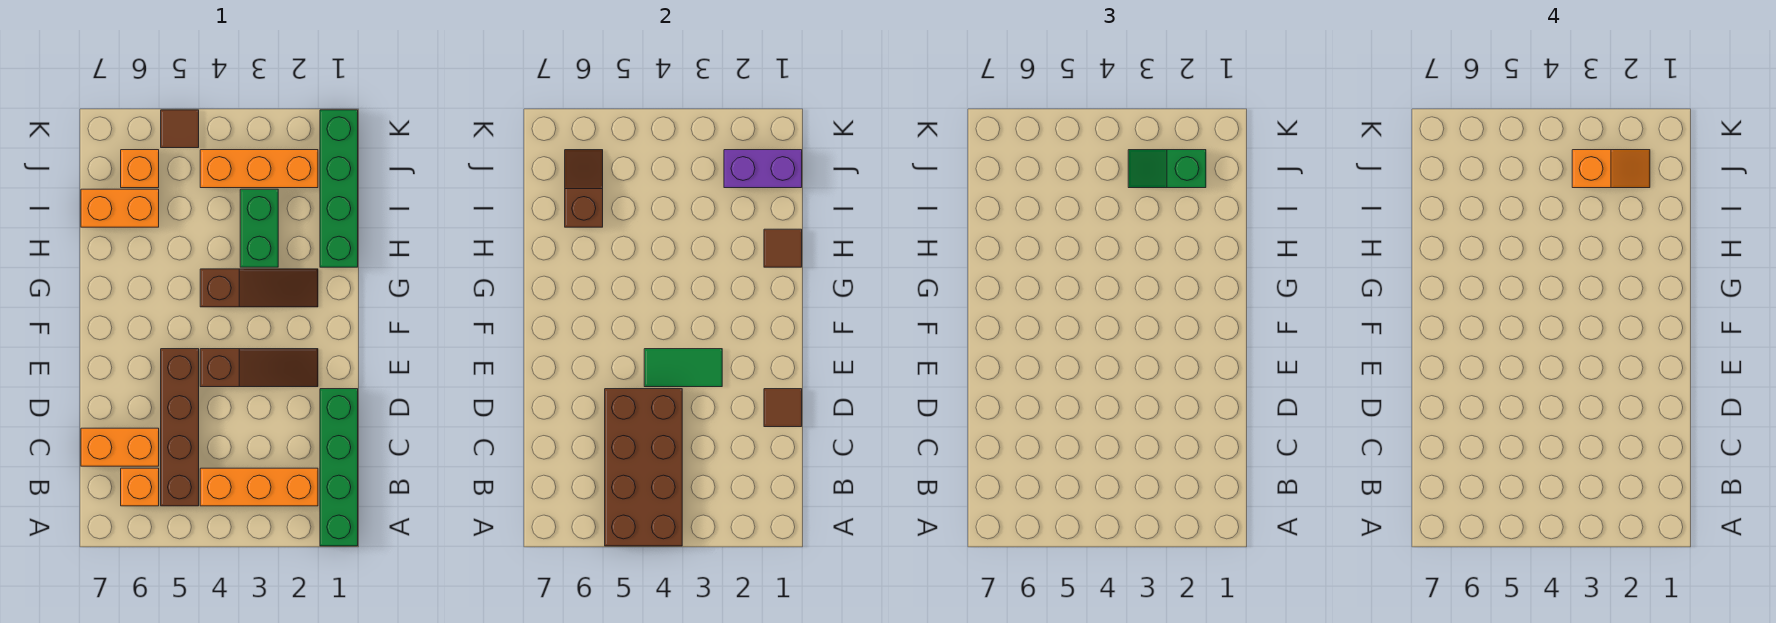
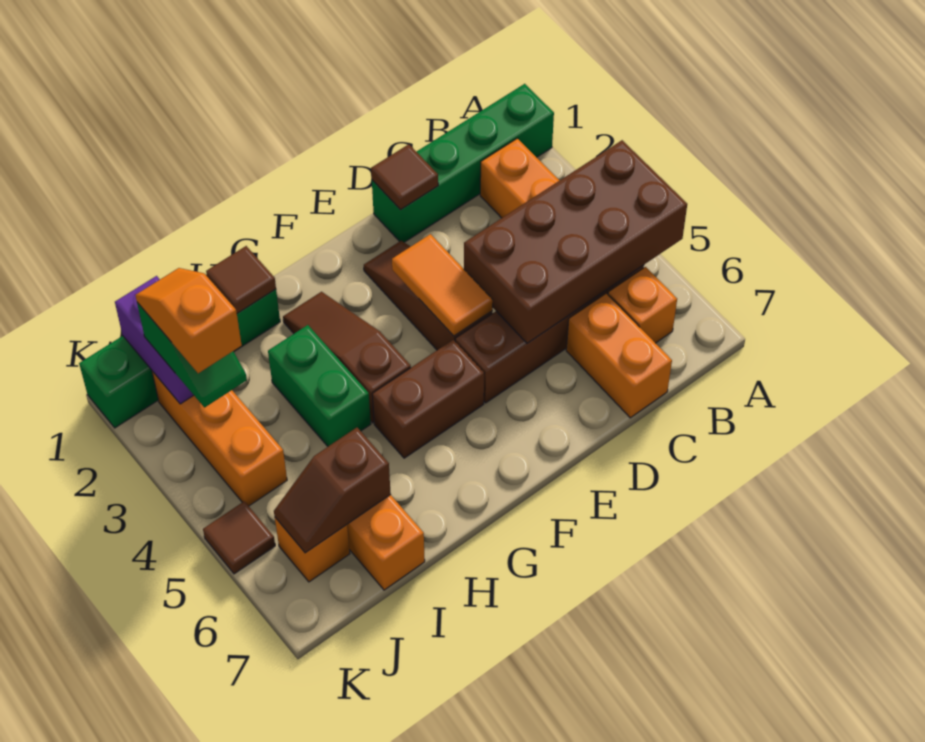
green tile E3:E4 level 2 -> orange tile E3:E4 level 2
none -> brown brick F5:G5 level 1
green brick H3:I3 level 1 -> green brick H3:H4 level 1

